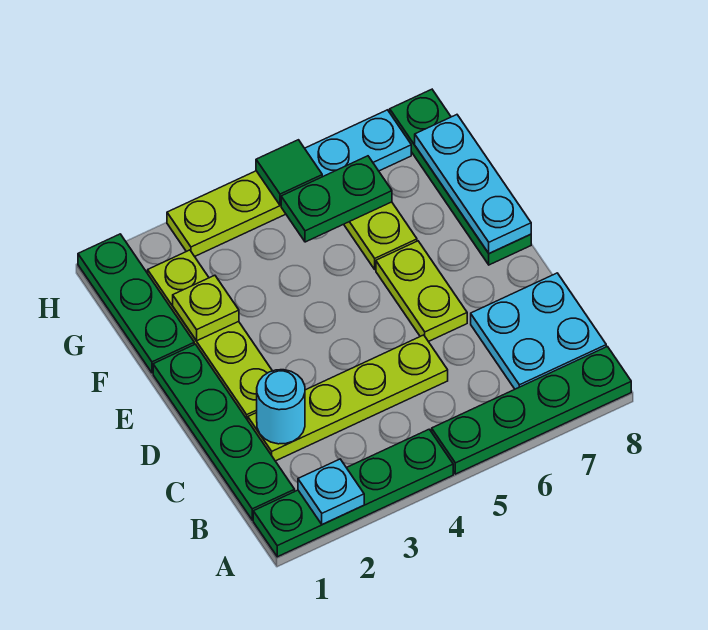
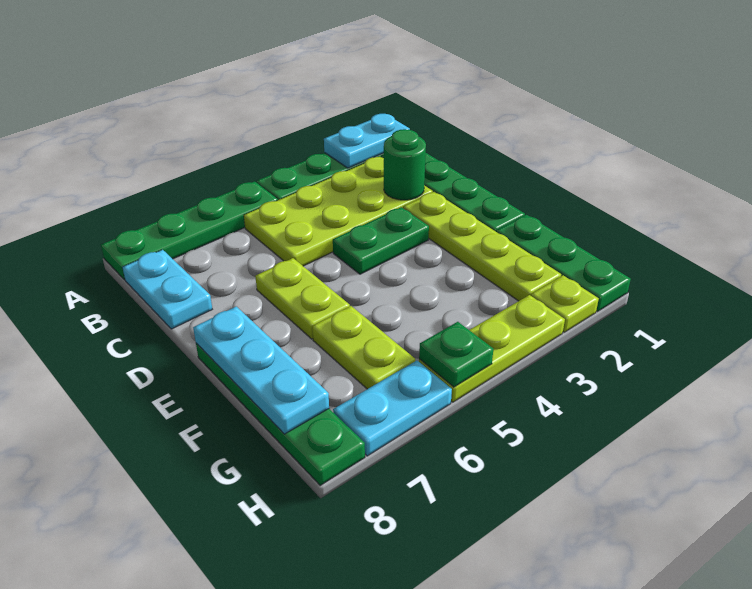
cyan plate A2 level 2 -> cyan plate A1:A2 level 2
cyan plate B7:C8 level 1 -> cyan plate B8:C8 level 1
lime plate C2:C5 level 1 -> lime plate B2:C5 level 1
cyan round brick C2 level 2 -> green round brick C2 level 2
lime plate F2 level 2 -> lime plate H2 level 1
green plate G5:G6 level 2 -> green plate D3:D4 level 1
green tile H5 level 2 -> green plate H5 level 2

